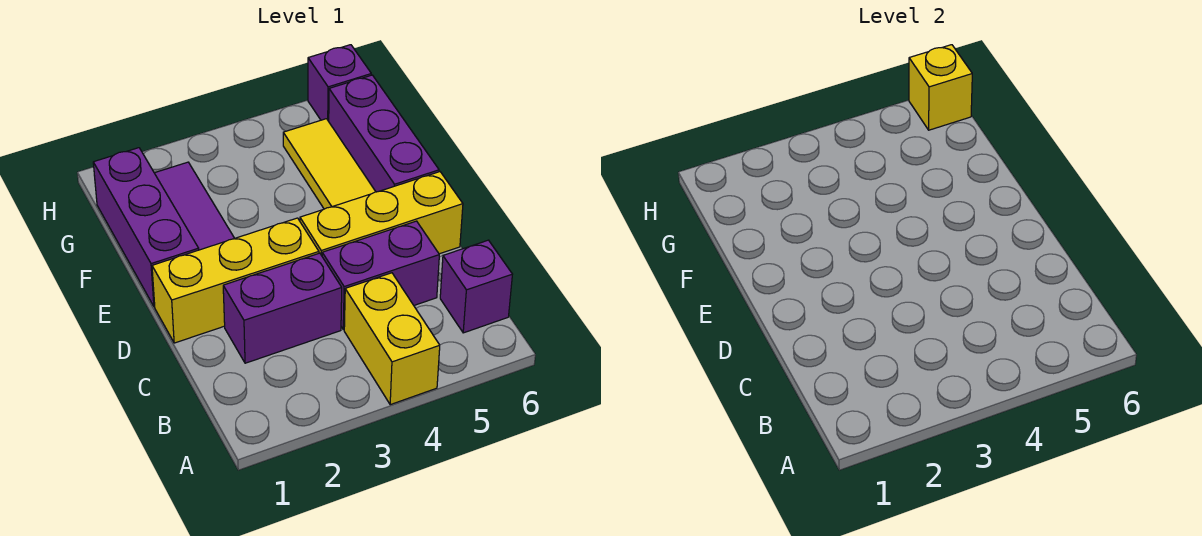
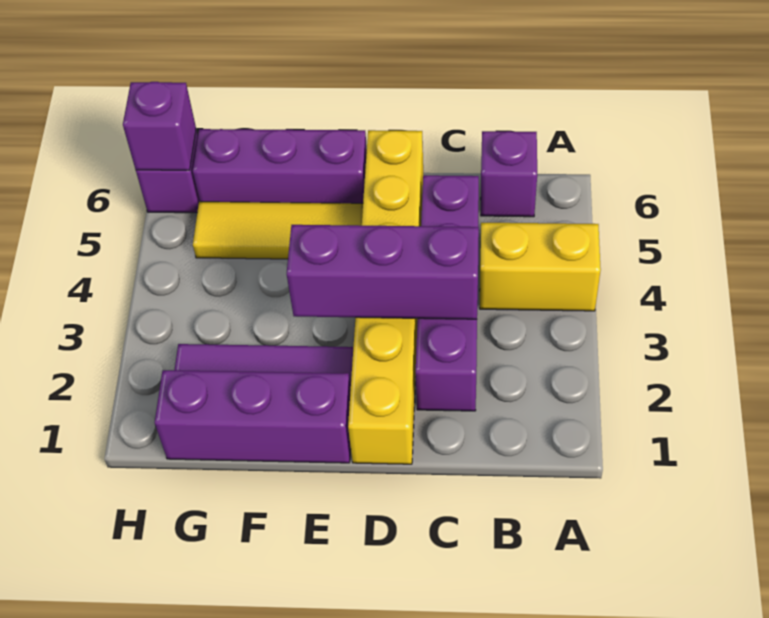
none -> purple brick C3:E3 level 2
yellow brick H6 level 2 -> purple brick H6 level 2

